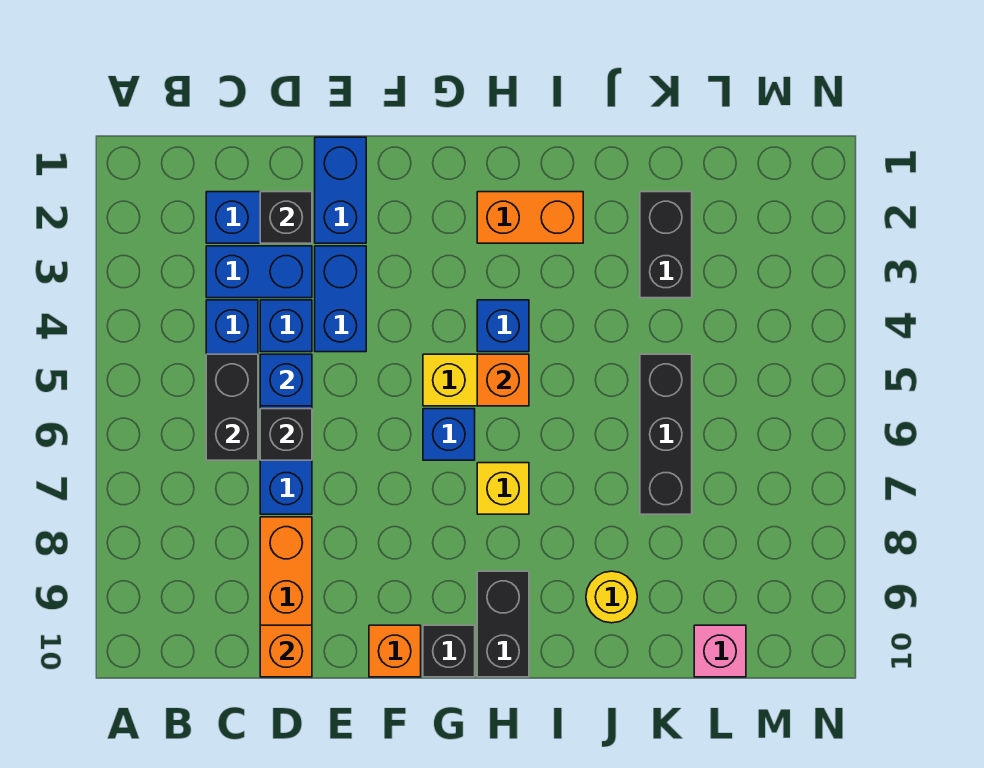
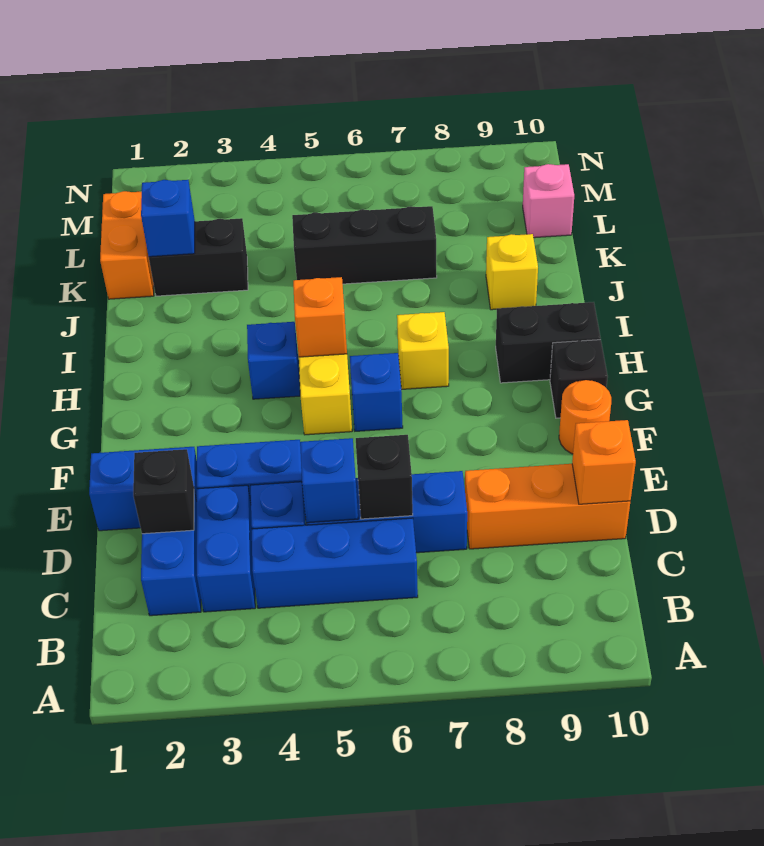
black brick C5:C6 level 2 -> none
orange brick F10 level 1 -> orange round brick F10 level 1
orange brick H2:I2 level 1 -> orange brick K1:L1 level 1
yellow round brick J9 level 1 -> yellow brick J9 level 1
none -> blue brick K2 level 2

